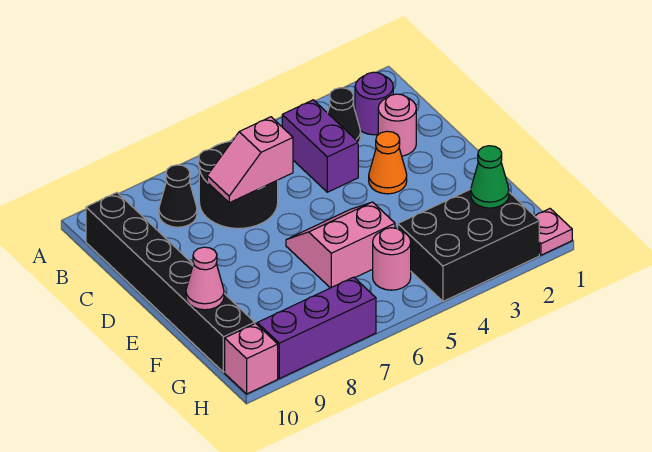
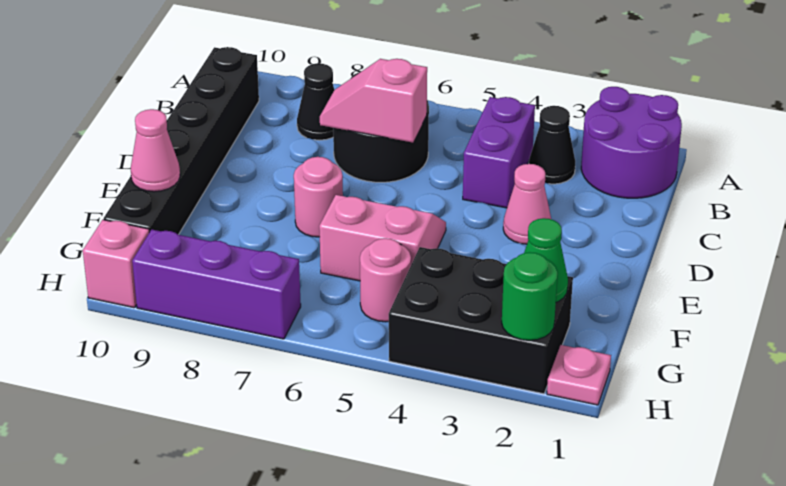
purple round brick B2 level 1 -> purple round brick A1:B2 level 1
pink round brick C2 level 1 -> pink round brick E7 level 1
orange cone D3 level 1 -> pink cone D3 level 1
none -> green round brick H2 level 2

